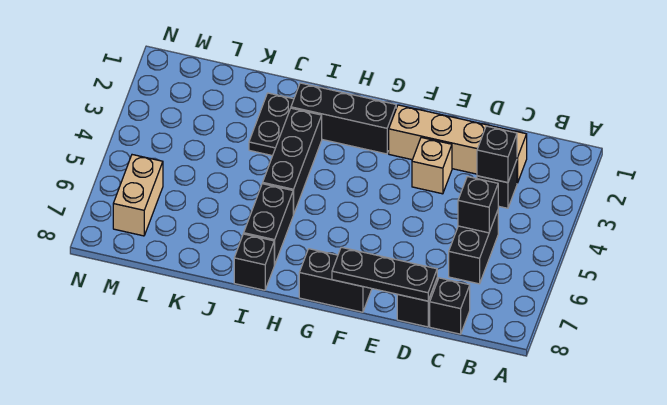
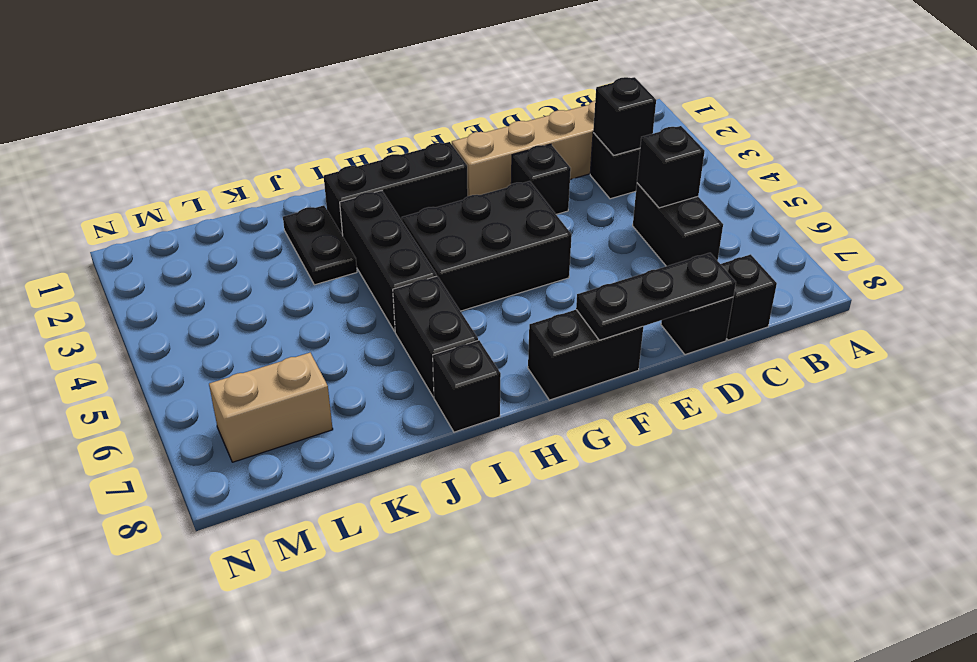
tan brick E3 level 1 -> black brick E3 level 1
none -> black brick F4:H5 level 1
tan brick M6:M7 level 1 -> tan brick L7:M7 level 1

